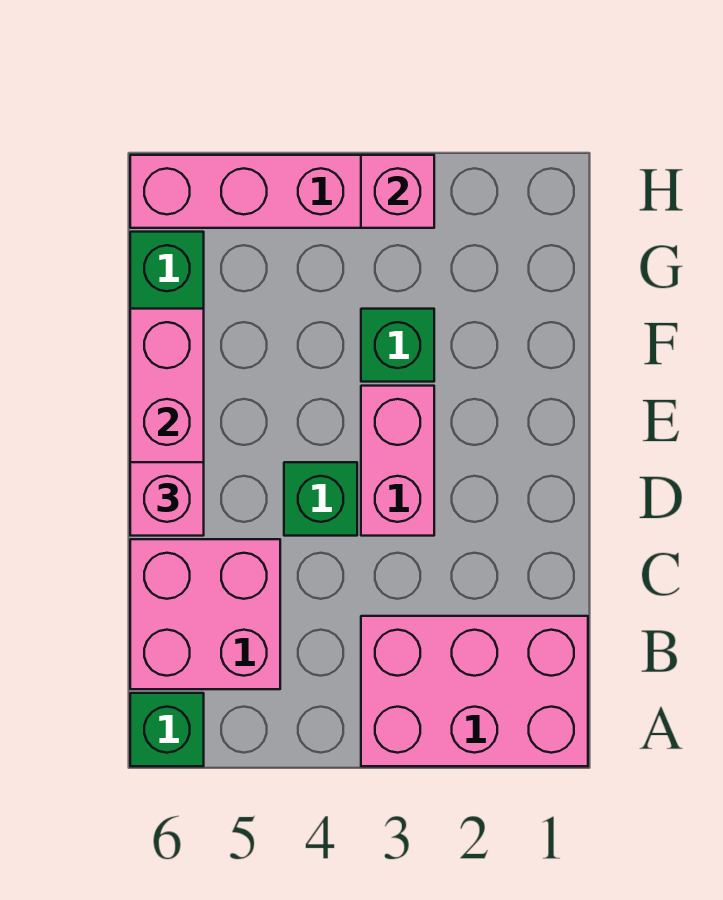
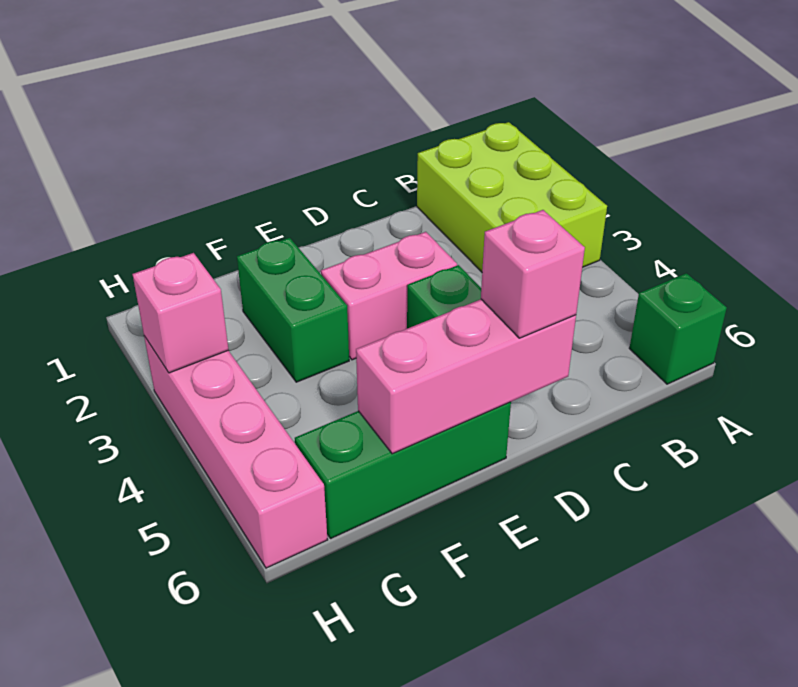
pink brick A1:B3 level 1 -> lime brick A1:B3 level 1
pink brick B5:C6 level 1 -> none
green brick F3 level 1 -> green brick F2:F3 level 1

